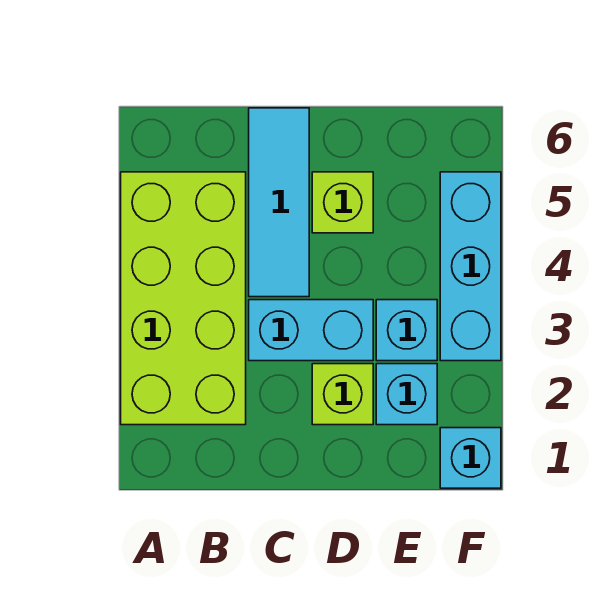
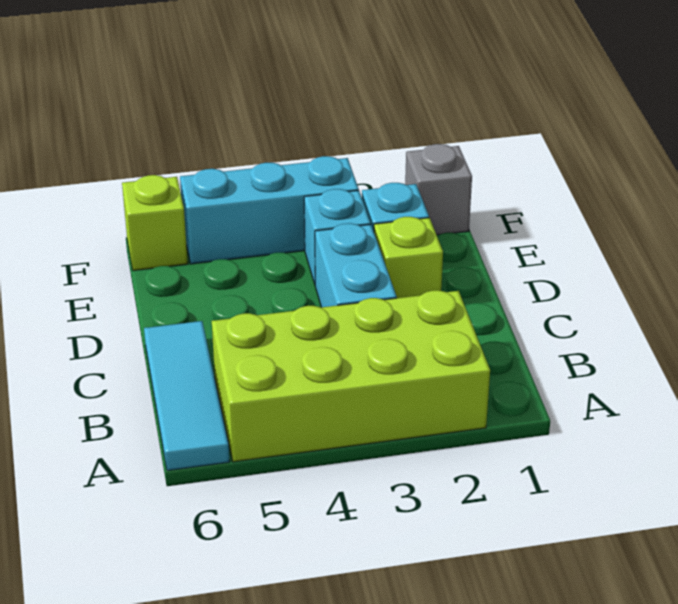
cyan tile C4:C6 level 1 -> cyan tile A6:C6 level 1
lime brick D5 level 1 -> lime brick F6 level 1
cyan brick F1 level 1 -> grey brick F1 level 1

